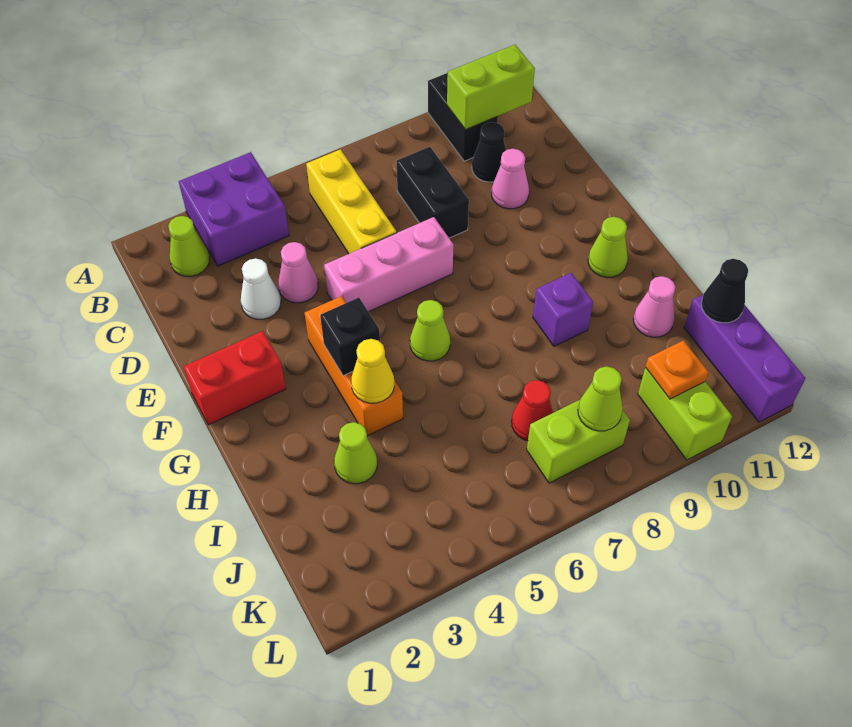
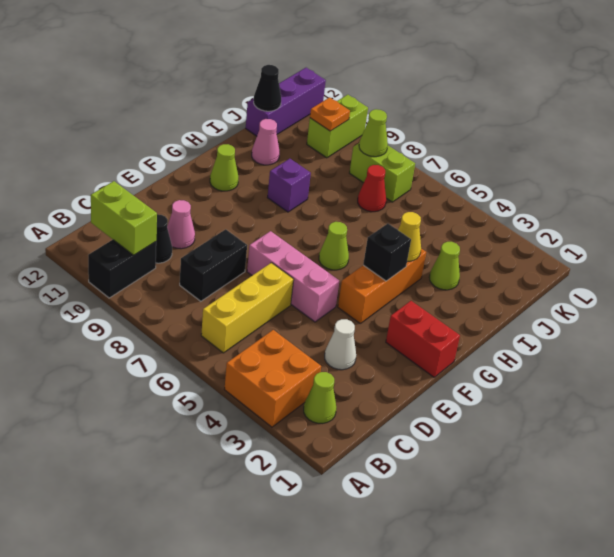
purple brick A3:B4 level 1 -> orange brick A3:B4 level 1
pink cone D4 level 1 -> none

